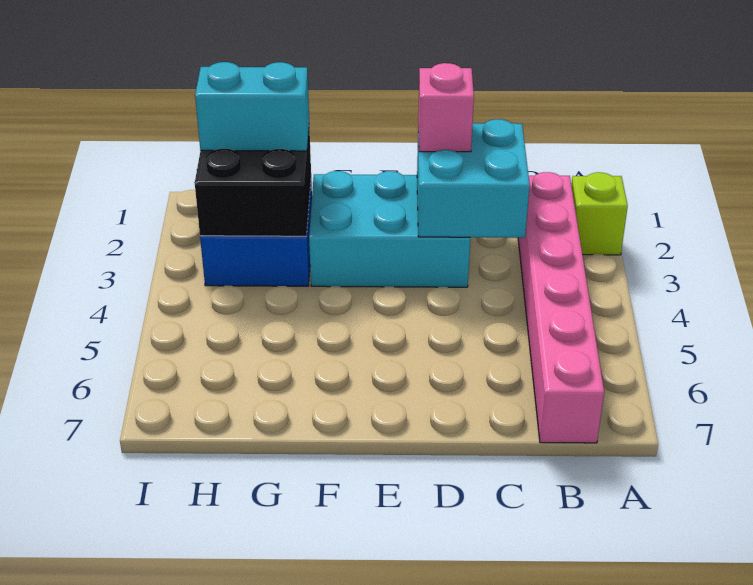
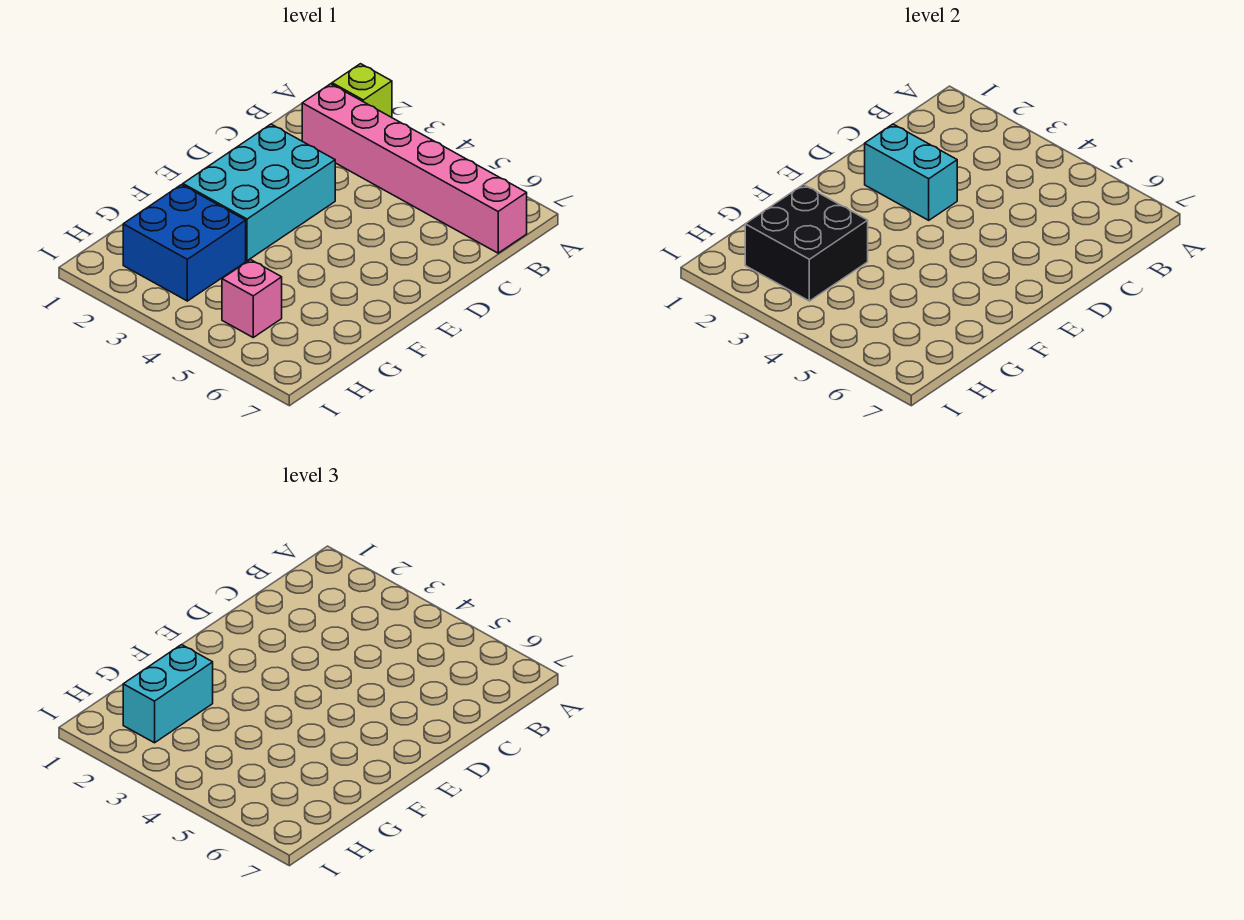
cyan brick C2:D3 level 2 -> cyan brick D2:D3 level 2
pink brick D2 level 3 -> pink brick H5 level 1

